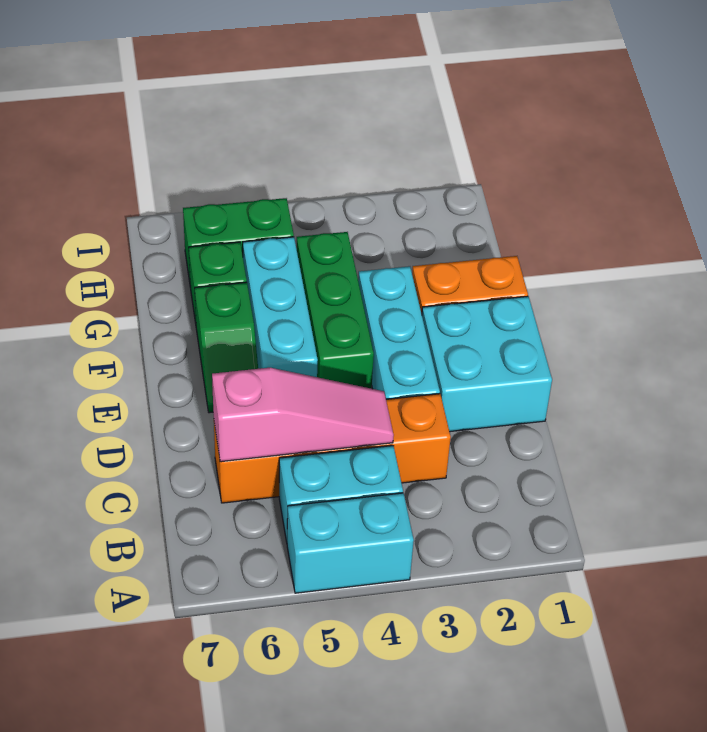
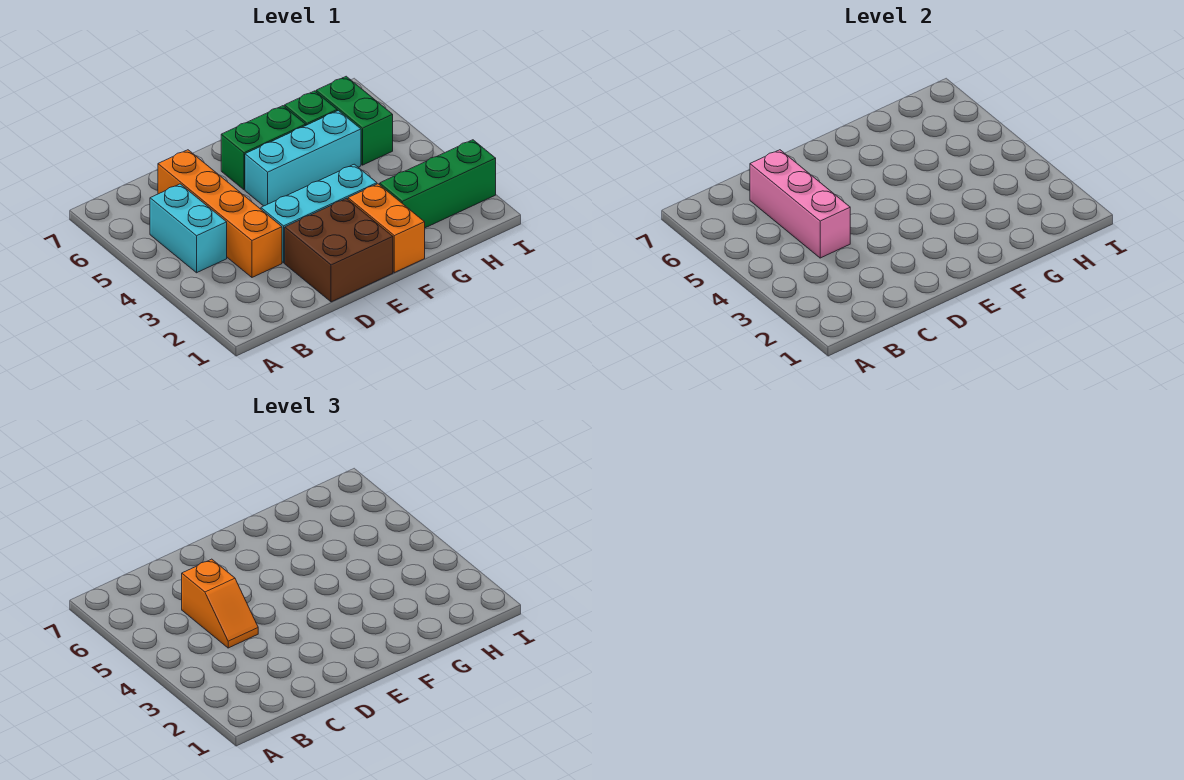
cyan brick A4:A5 level 1 -> none
pink slope C4:C6 level 2 top 6 -> pink brick C4:C6 level 2
none -> orange slope C4:C5 level 3 top 5
cyan brick D1:E2 level 1 -> brown brick D1:E2 level 1
green brick E4:G4 level 1 -> green brick G2:I2 level 1
green slope E6:F6 level 1 top F -> green brick E6:F6 level 1

